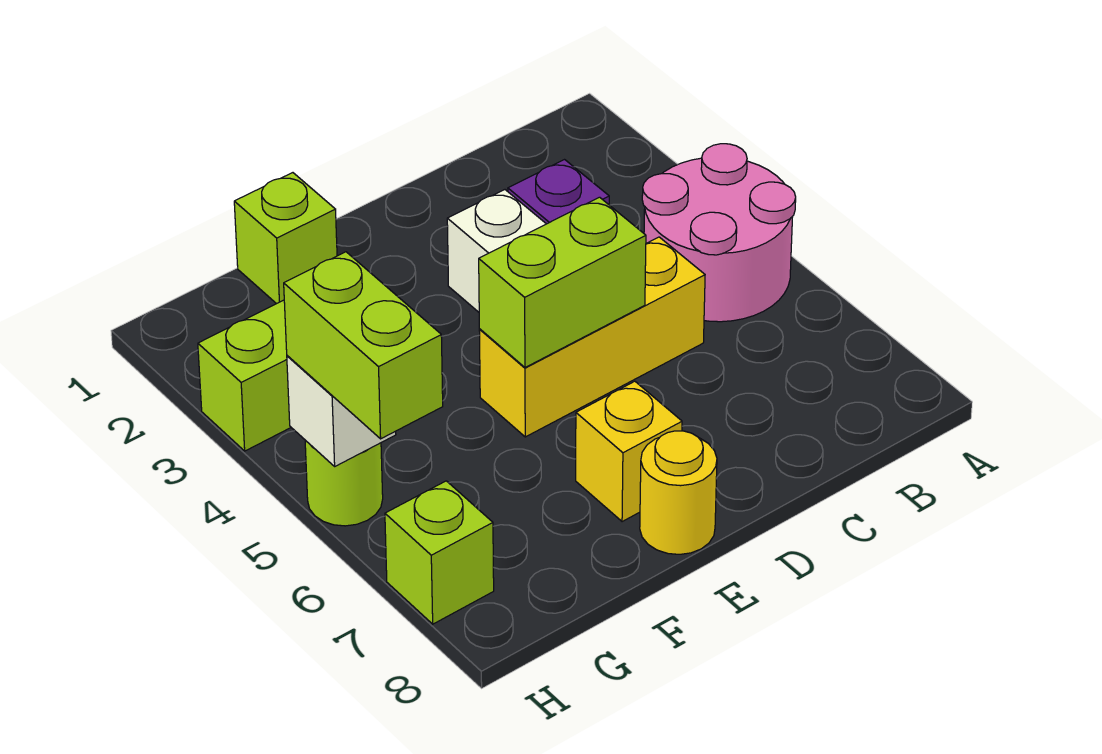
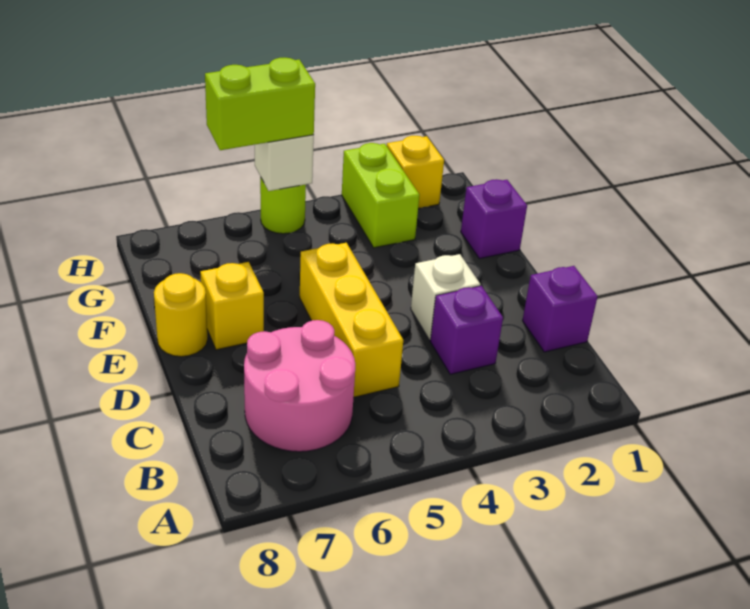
pink round brick A4:B5 level 1 -> pink round brick B6:C7 level 1
none -> purple brick C1 level 1
lime brick D5:E5 level 2 -> none
lime brick F1 level 1 -> purple brick F1 level 1
none -> yellow brick H2 level 1
lime brick H7 level 1 -> none

